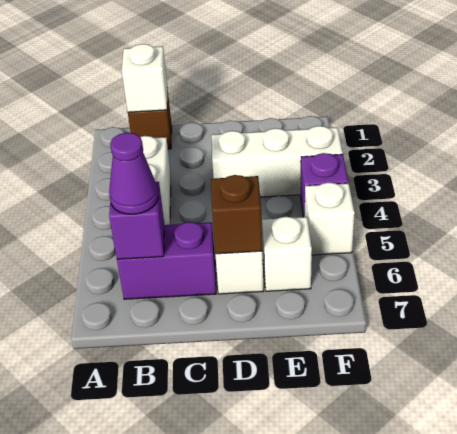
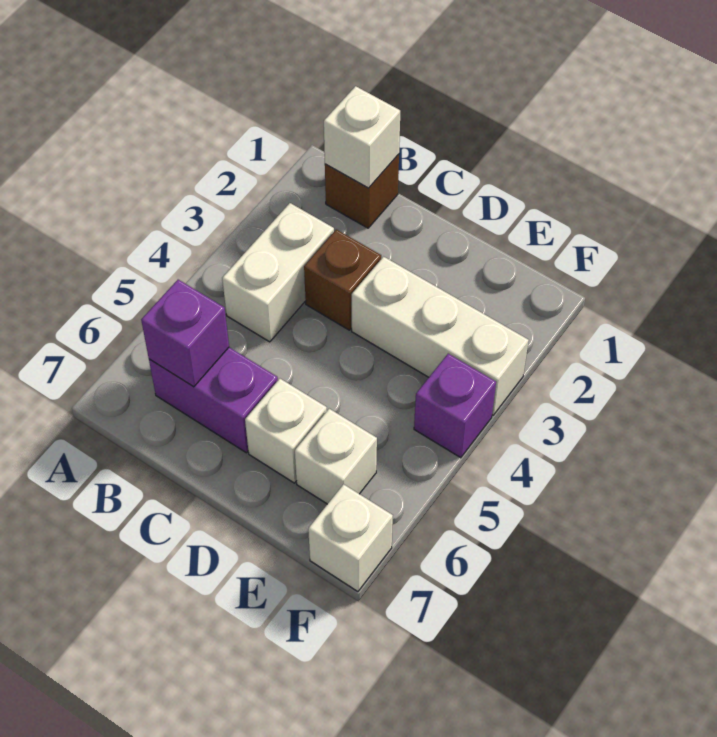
purple cone B6 level 3 -> none
brown brick D6 level 2 -> brown brick C3 level 1
white brick F5 level 1 -> white brick F7 level 1

